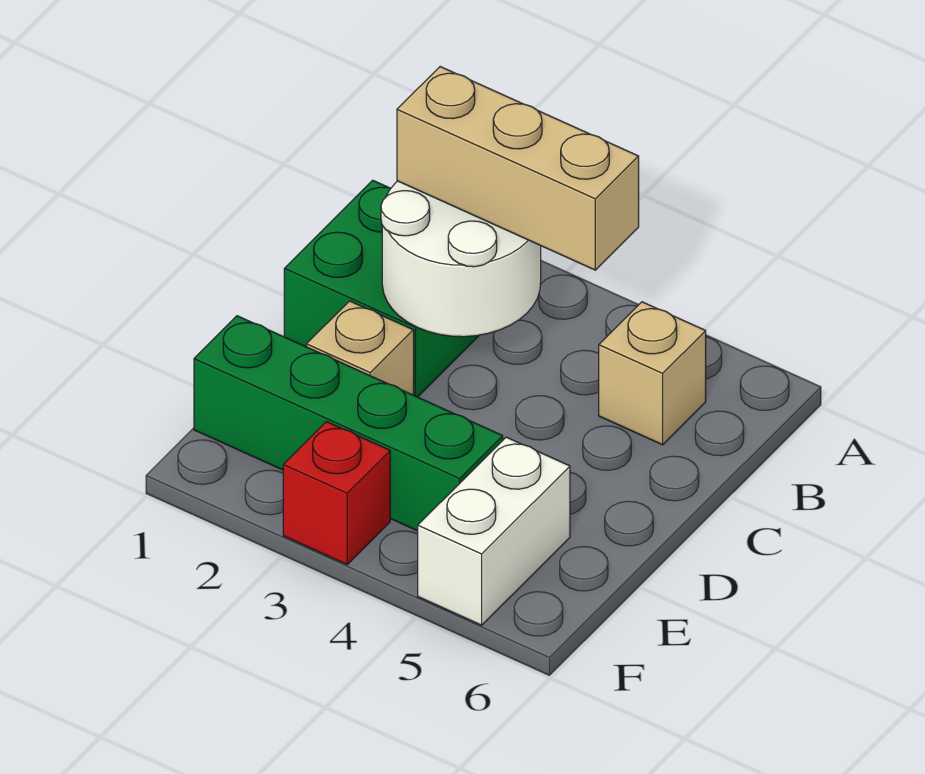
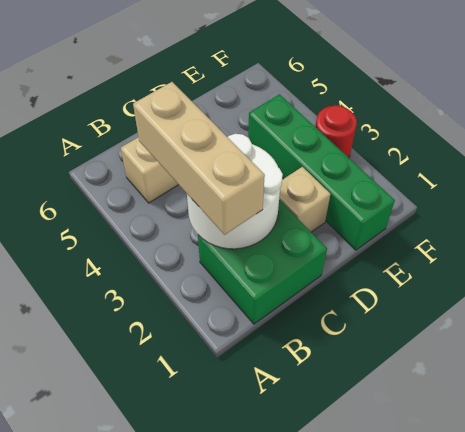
white brick E5:F5 level 1 -> none
red brick F3 level 1 -> red round brick F3 level 1

